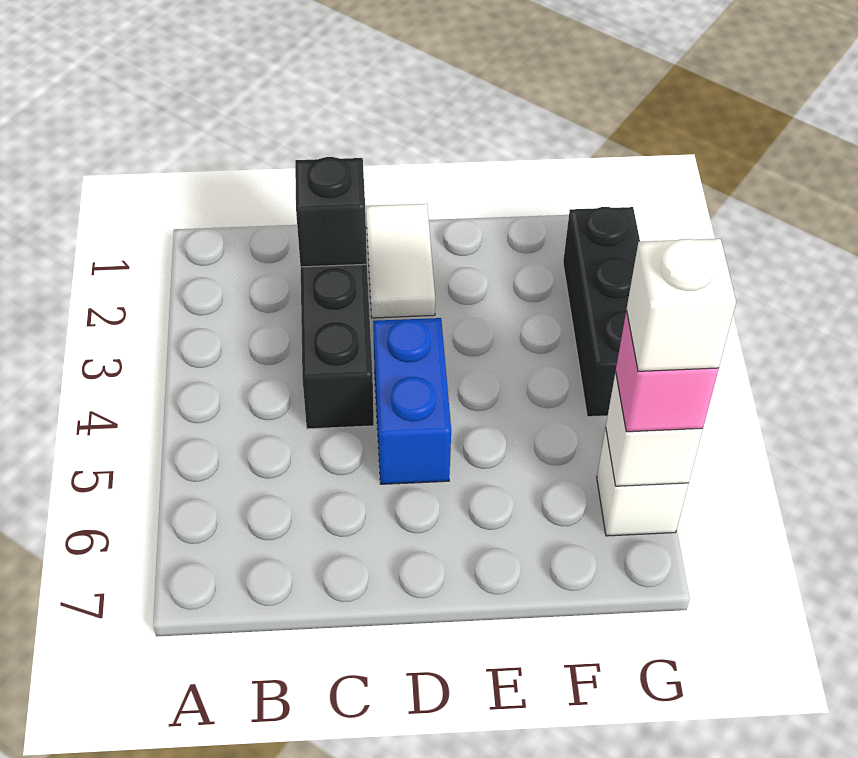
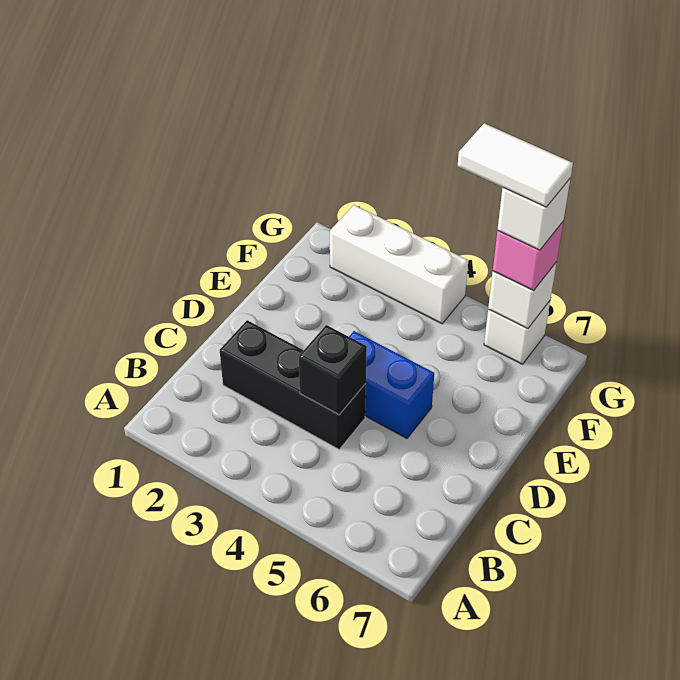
black brick C2 level 2 -> black brick C4 level 2
white tile D1:D2 level 1 -> white tile G5:G6 level 5
black brick G2:G4 level 1 -> white brick G2:G4 level 1

